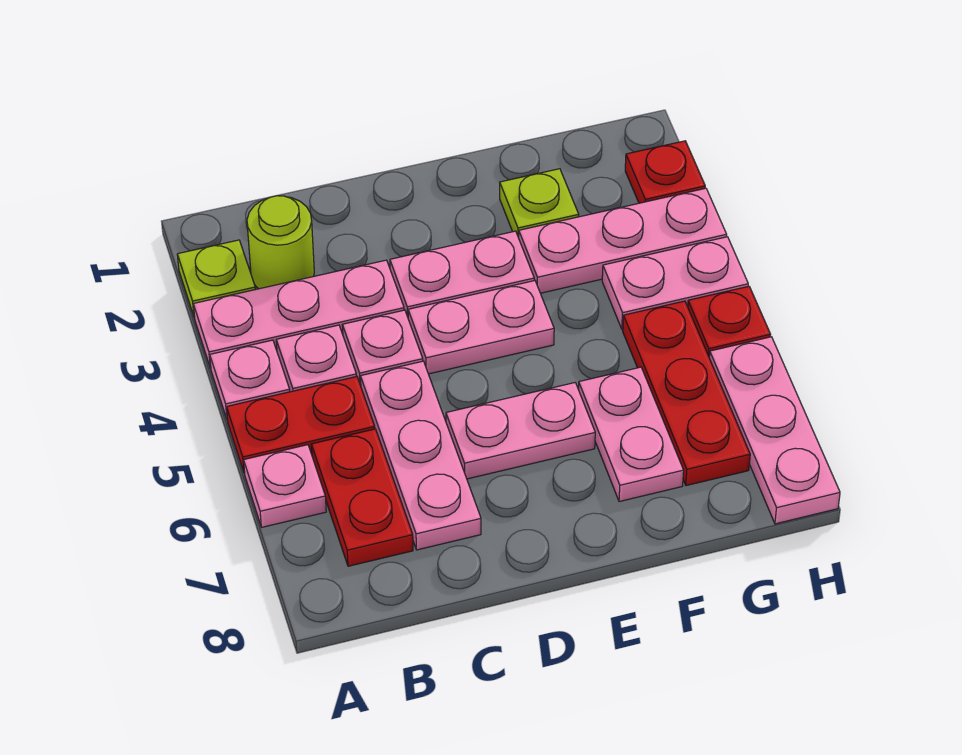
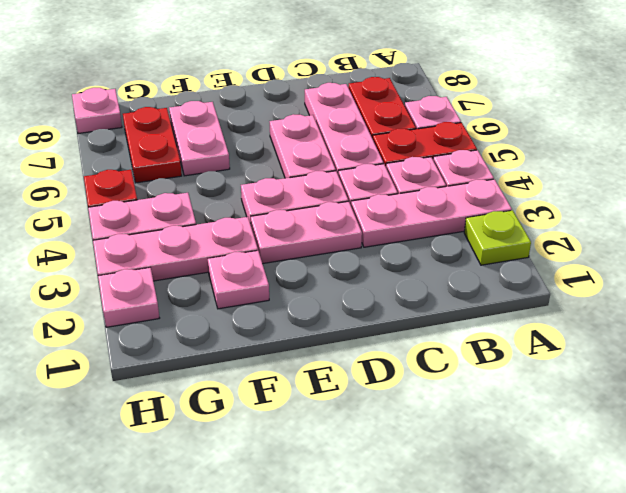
lime round brick B2 level 1 -> none
pink plate D6:E6 level 1 -> pink plate D5:D6 level 1
lime plate F2 level 1 -> pink plate F2 level 1
red plate G5:G7 level 1 -> red plate G6:G7 level 1
red plate H2 level 1 -> pink plate H2 level 1
pink plate H6:H8 level 1 -> pink plate H8 level 1

